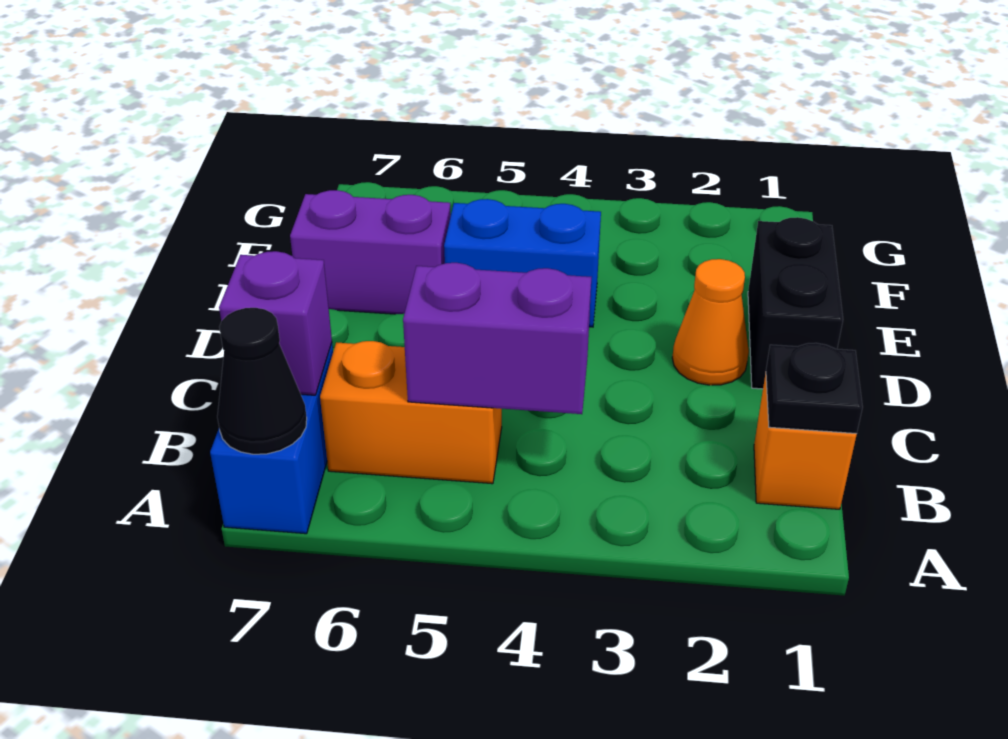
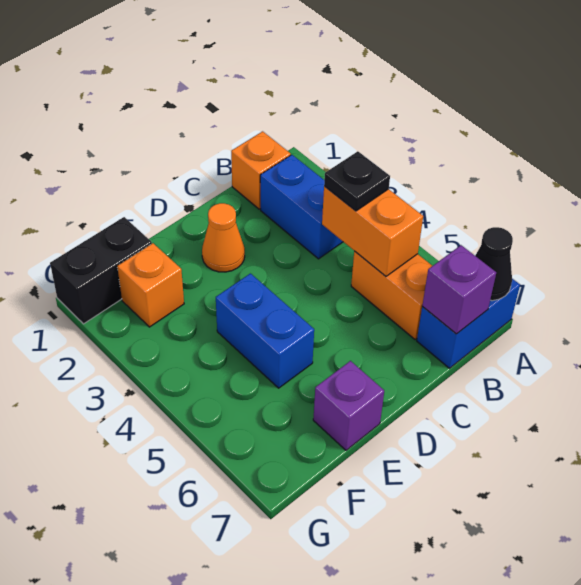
black plate B1 level 2 -> black plate B4 level 3
none -> blue brick B2:B3 level 1
purple brick B4:B5 level 2 -> orange brick B4:B5 level 2
black brick D1:E1 level 1 -> black brick F1:G1 level 1
purple brick E6:E7 level 1 -> purple brick E7 level 1
none -> orange brick F2 level 1

